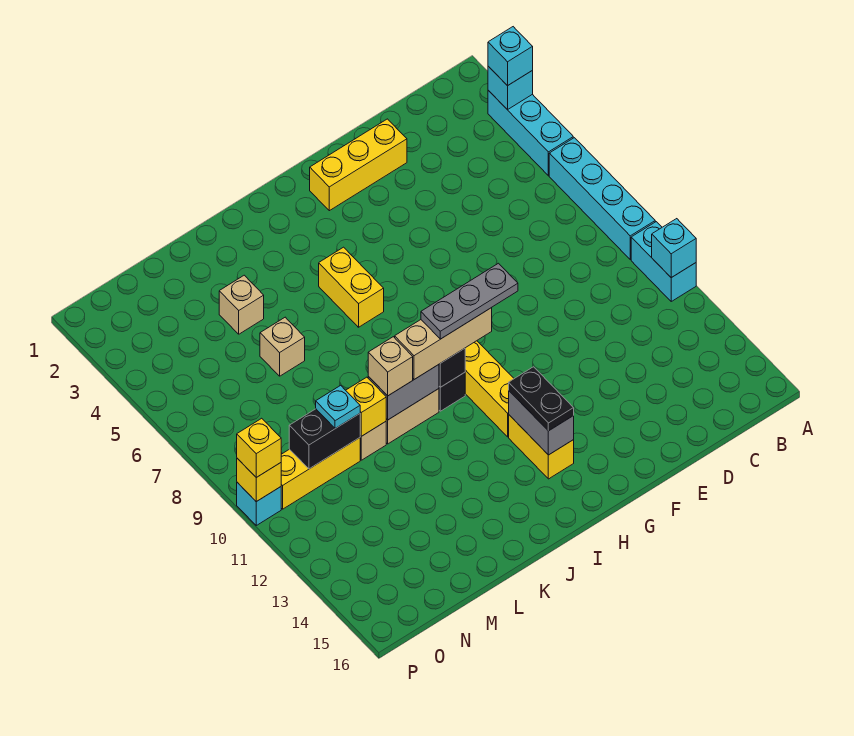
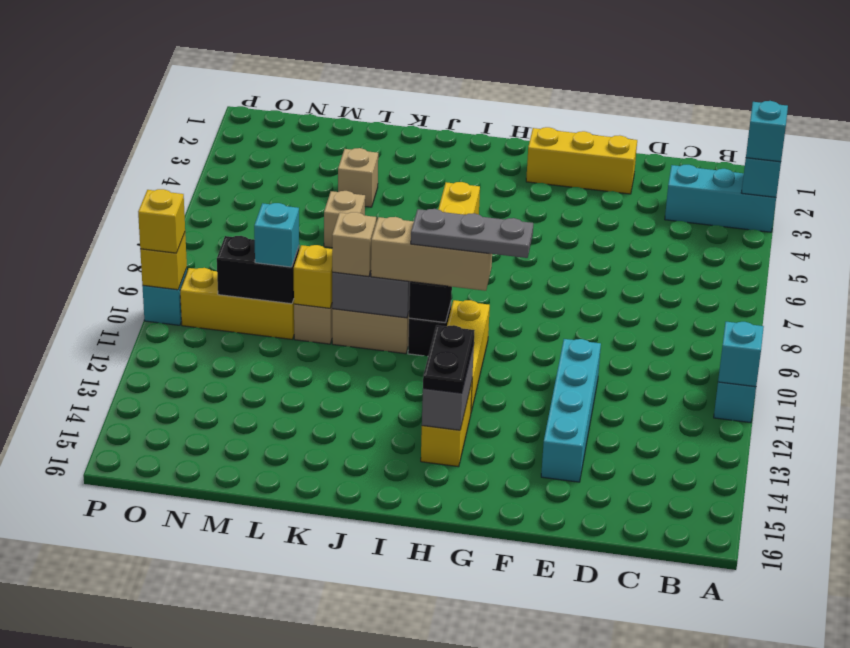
cyan brick A3:A5 level 1 -> cyan brick A3:C3 level 1
cyan brick A6:A9 level 1 -> cyan brick E11:E14 level 1
cyan plate M10 level 3 -> cyan brick M10 level 3

